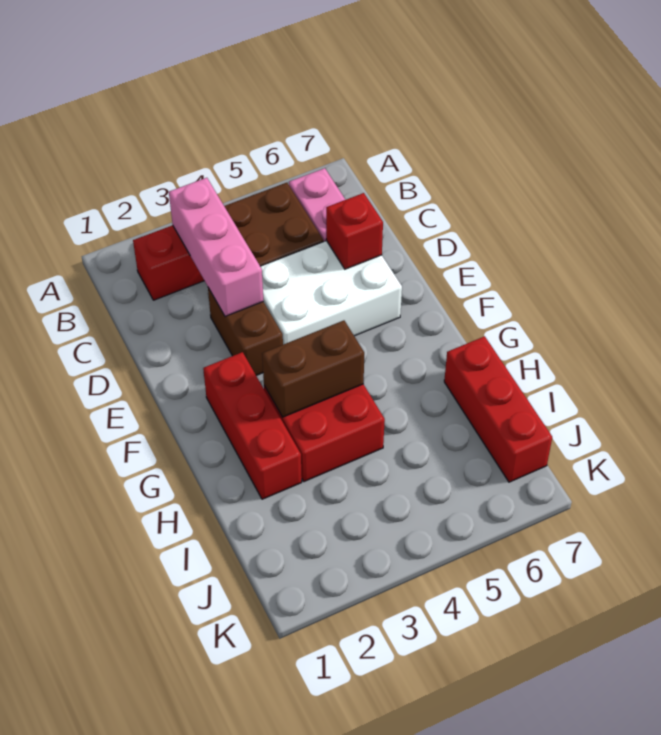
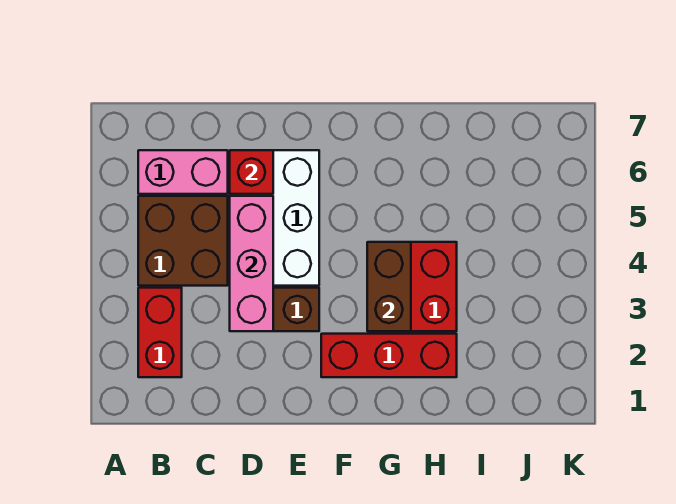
pink brick B3:D3 level 2 -> pink brick D3:D5 level 2
red brick H7:J7 level 1 -> none

